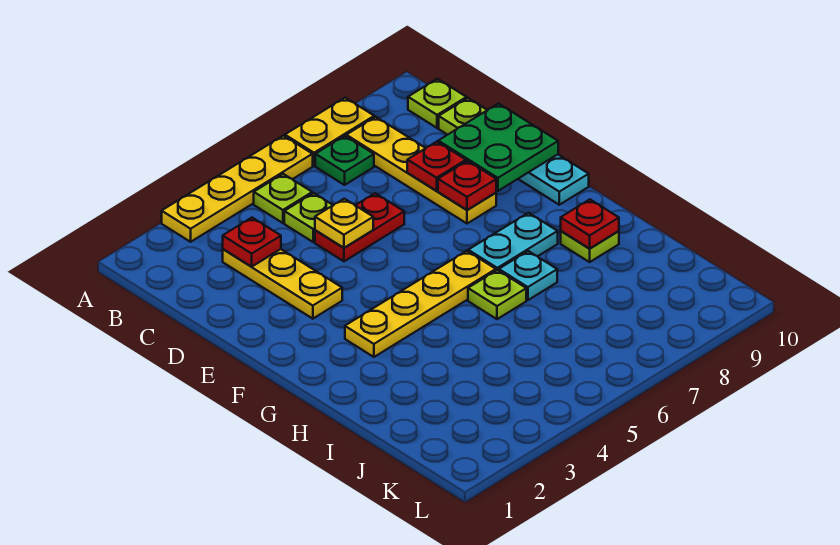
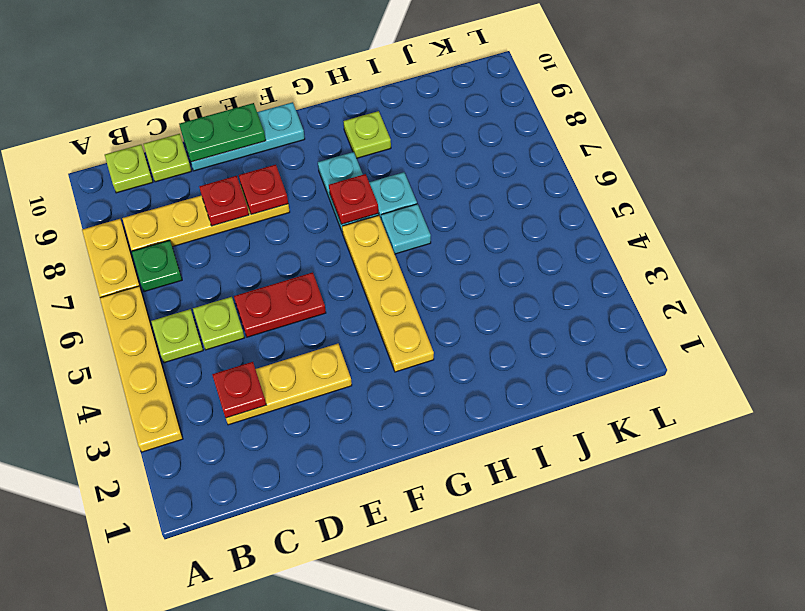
red plate D5:D6 level 1 -> red plate D5:E5 level 1
yellow plate D5 level 2 -> none
green plate D9:E10 level 2 -> green plate D10:E10 level 2
lime plate H6 level 1 -> cyan plate H6 level 1
red plate H9 level 2 -> red plate G7 level 2

